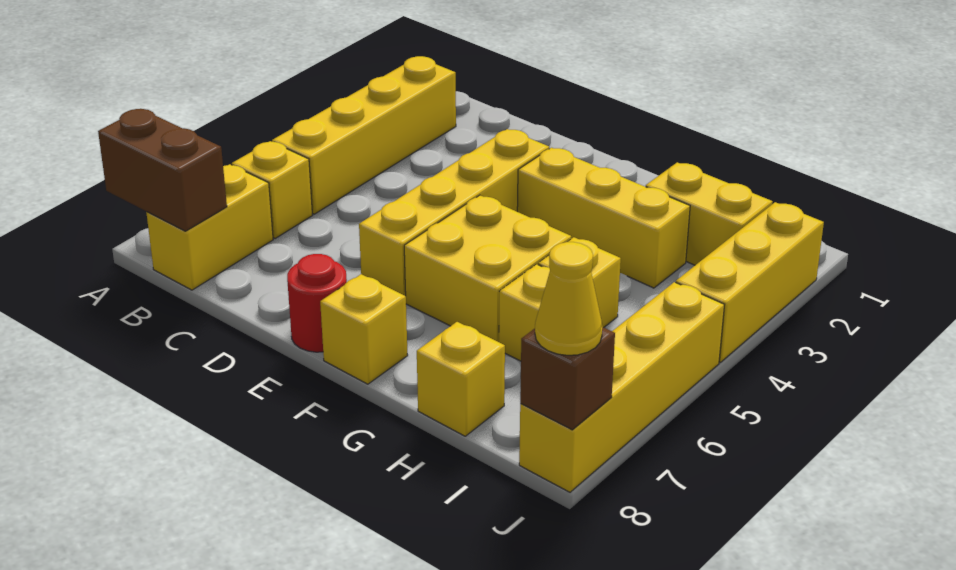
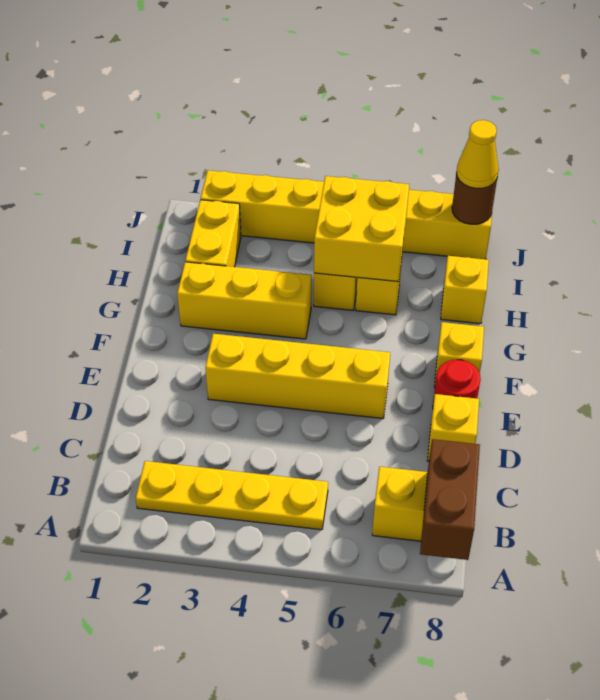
yellow brick B2:B5 level 1 -> yellow plate B2:B5 level 1
yellow brick B6 level 1 -> yellow brick D8 level 1
yellow brick F3:H3 level 1 -> yellow brick G2:G4 level 1
yellow brick F5:G6 level 1 -> yellow brick H5:I6 level 2
brown brick J8 level 2 -> brown round brick J8 level 2

